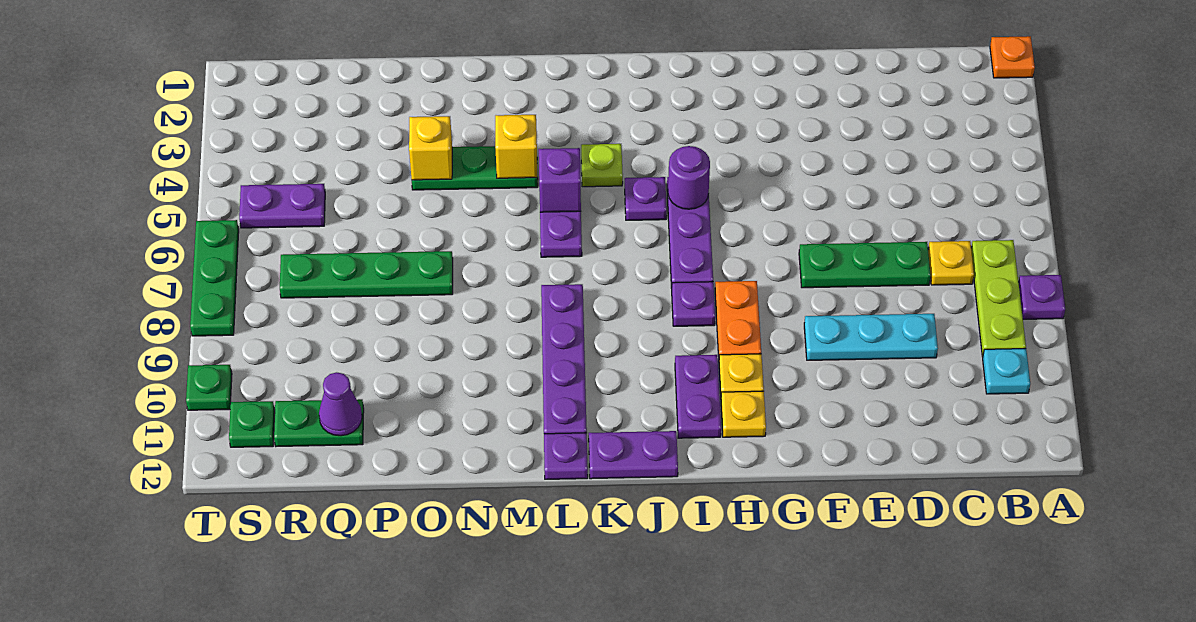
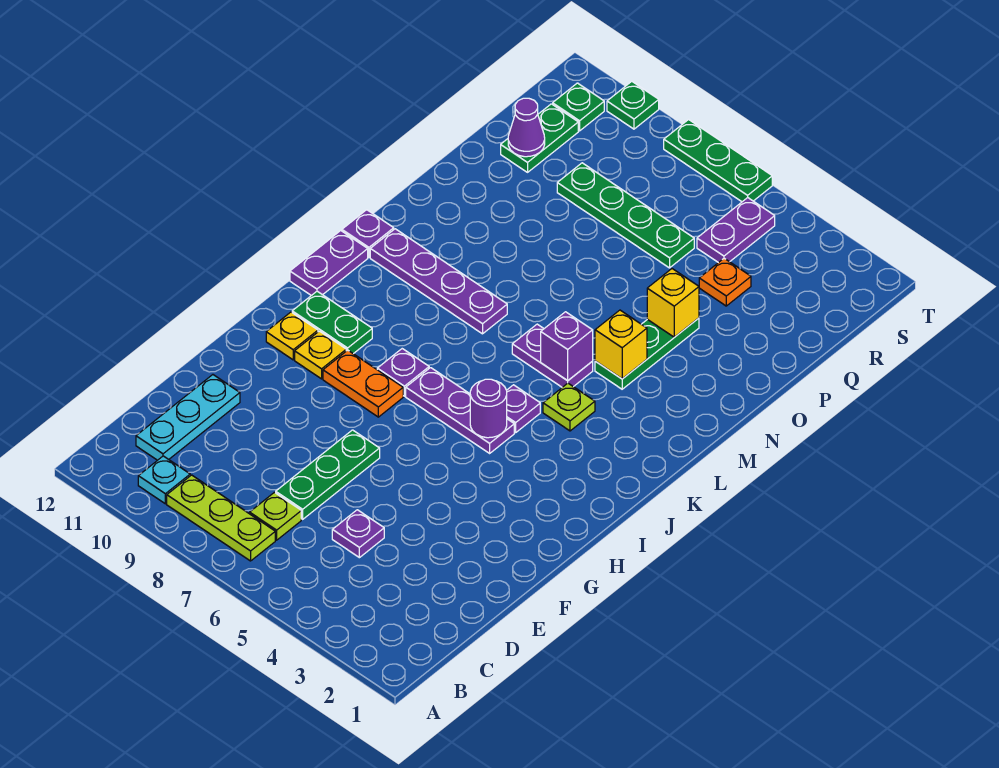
orange plate A1 level 1 -> orange plate Q4 level 1
purple plate A8 level 1 -> purple plate D5 level 1
yellow plate C7 level 1 -> lime plate C7 level 1
cyan plate D9:F9 level 1 -> cyan plate C11:E11 level 1
purple plate I10:I11 level 1 -> green plate I10:I11 level 1
green plate O7:R7 level 1 -> green plate Q6:Q9 level 1

